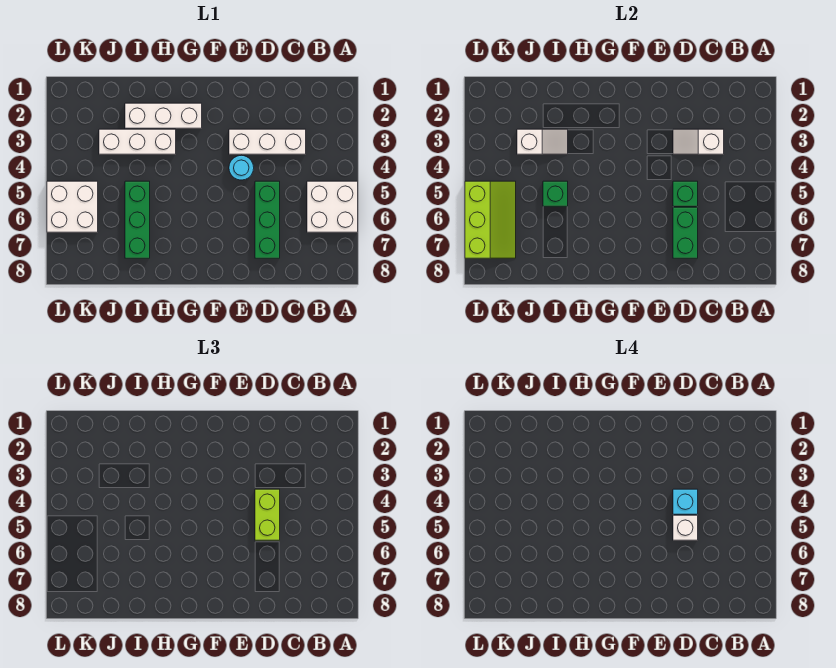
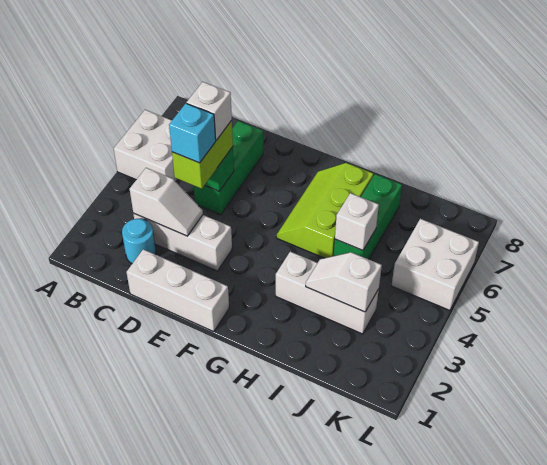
green brick D6:D7 level 2 -> none
cyan round brick E4 level 1 -> cyan round brick C2 level 1
white brick G2:I2 level 1 -> white brick D1:F1 level 1
green brick I5 level 2 -> white brick I5 level 2
lime slope K5:L7 level 2 top L -> lime slope G5:H7 level 1 top H

